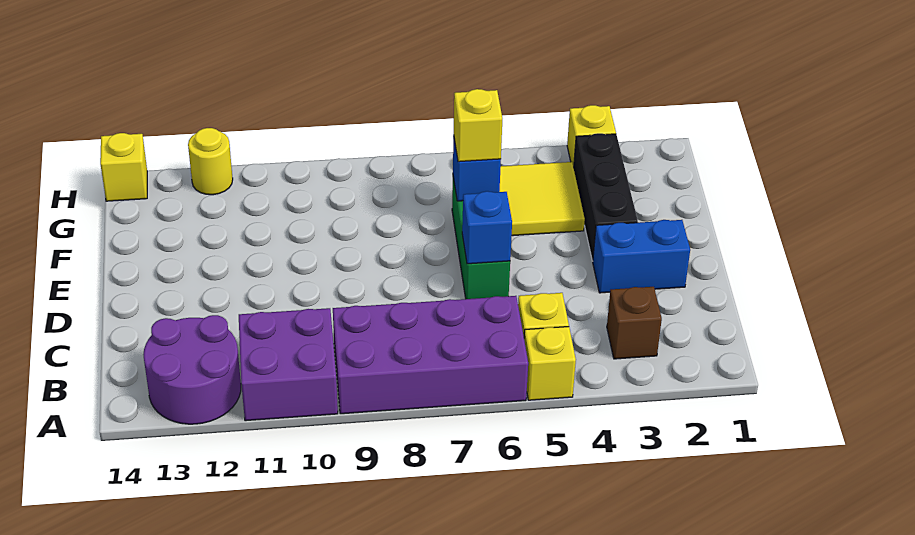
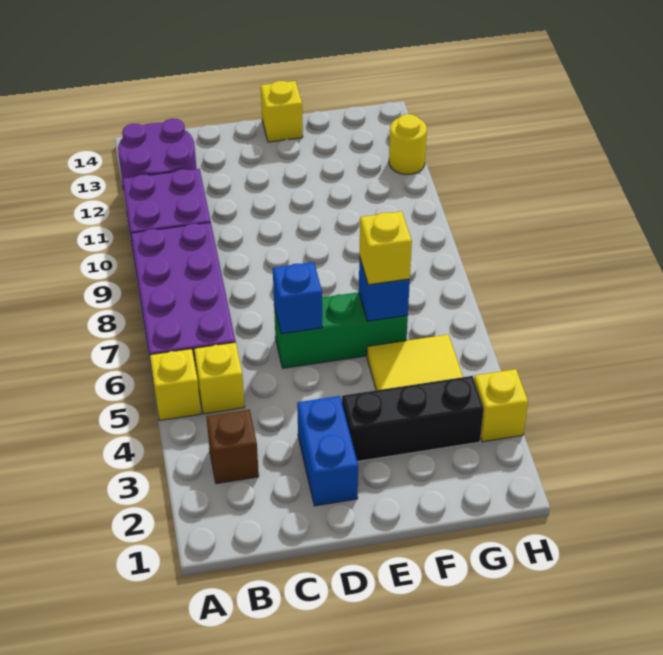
yellow brick H14 level 1 -> yellow brick E14 level 1

